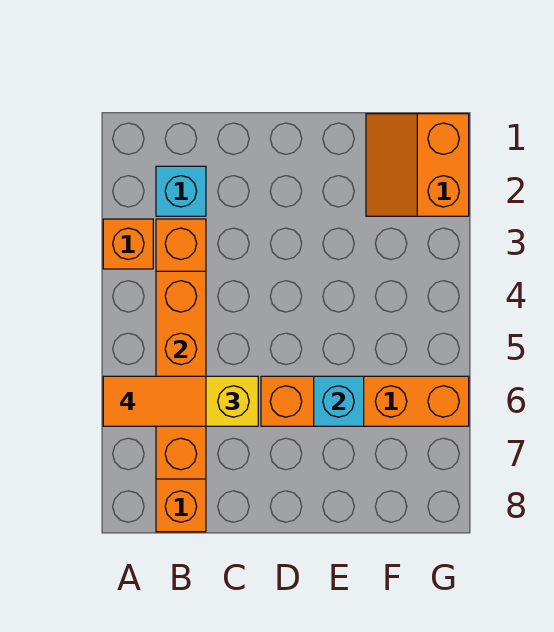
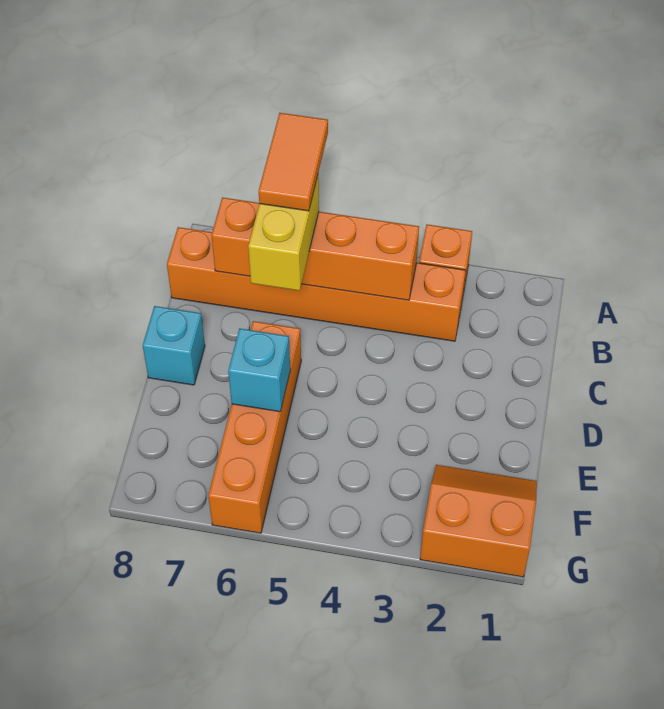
cyan brick B2 level 1 -> cyan brick D8 level 1

